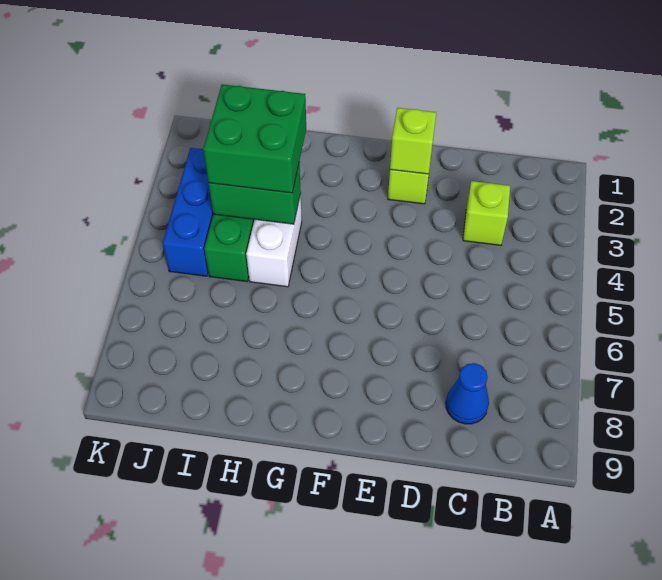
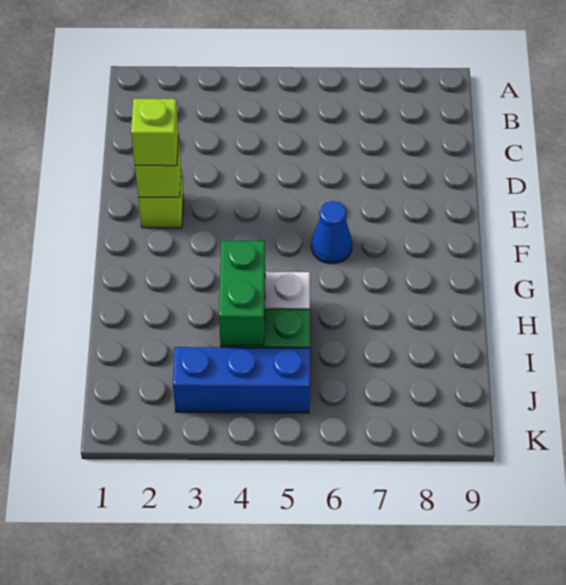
lime brick C3 level 1 -> lime brick E2 level 3
blue cone C8 level 1 -> blue cone F6 level 1
green brick H3:I4 level 3 -> none

